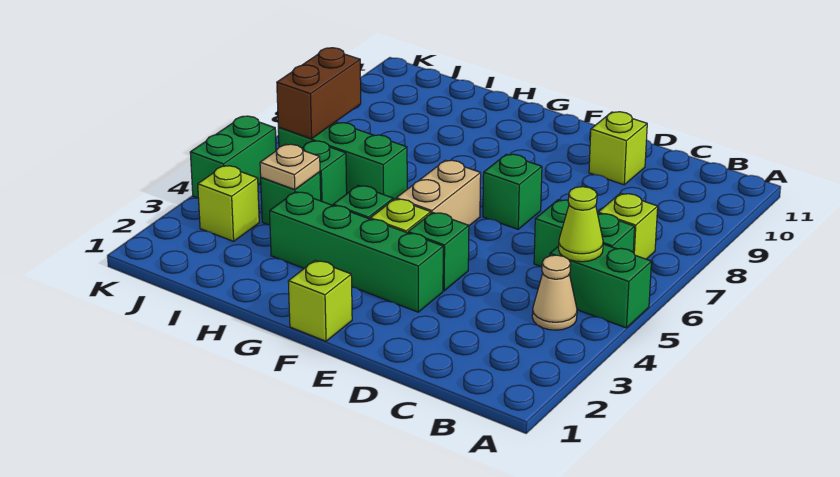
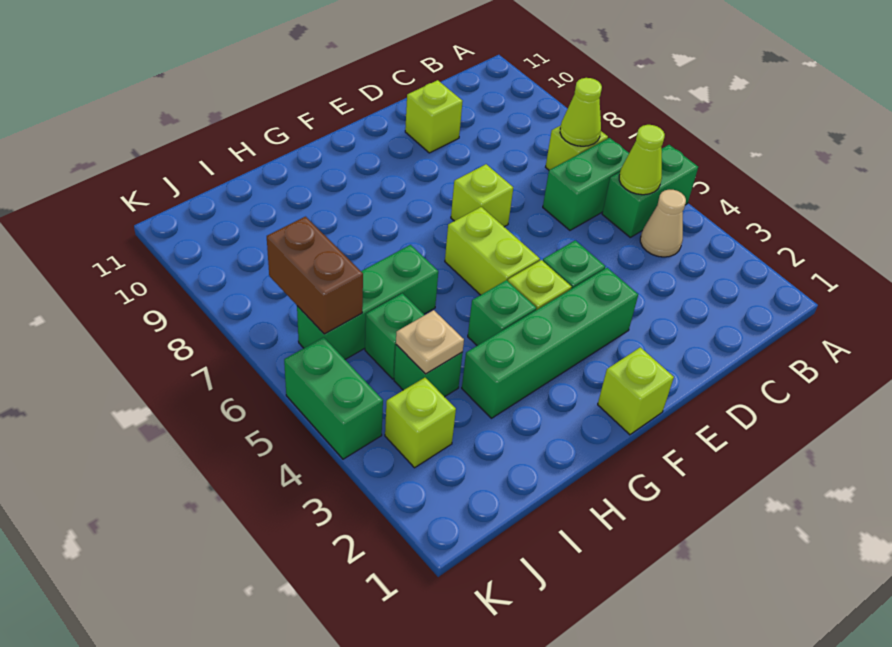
none -> lime cone B7 level 2
green brick E7 level 1 -> lime brick E7 level 1
tan brick F5:F6 level 1 -> lime brick F5:F6 level 1

